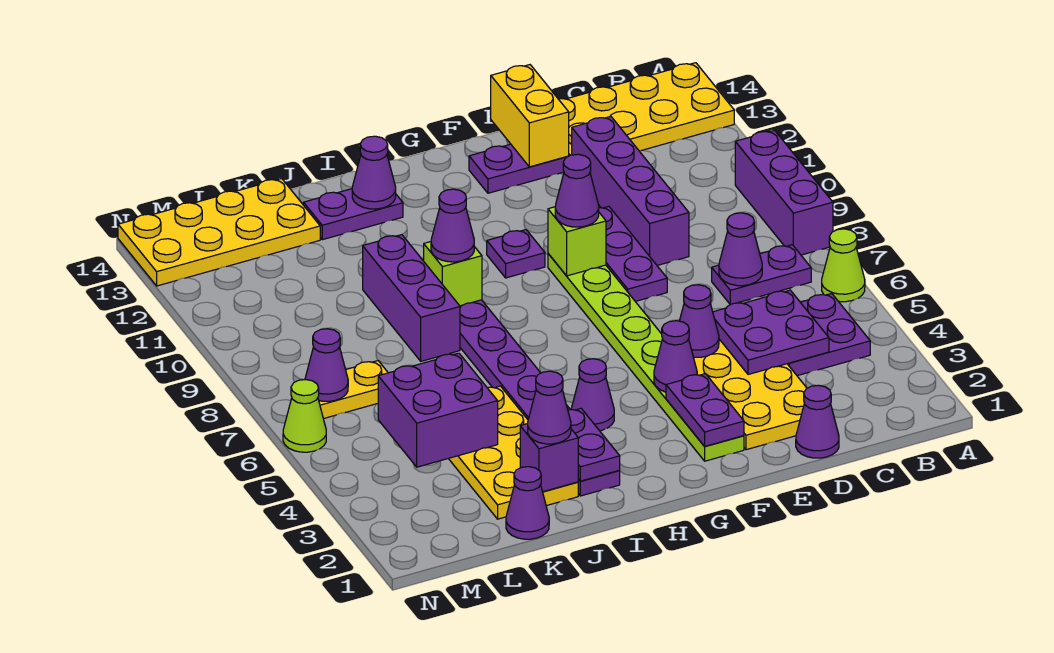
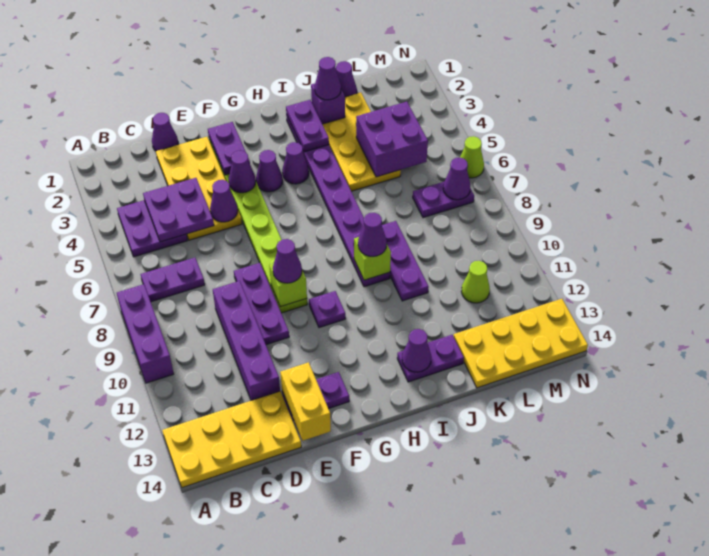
lime cone A6 level 1 -> lime cone L11 level 1
purple cone C7 level 2 -> purple cone G4 level 1
purple brick J8:J10 level 1 -> purple plate J8:J10 level 1
yellow plate L7:M7 level 1 -> purple plate L7:M7 level 1

